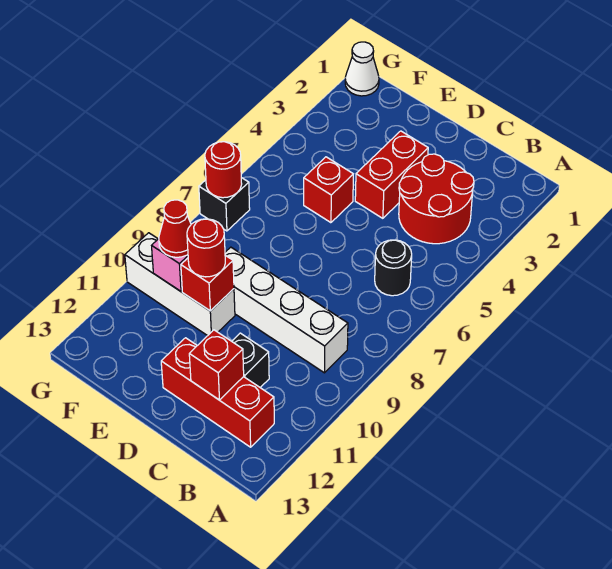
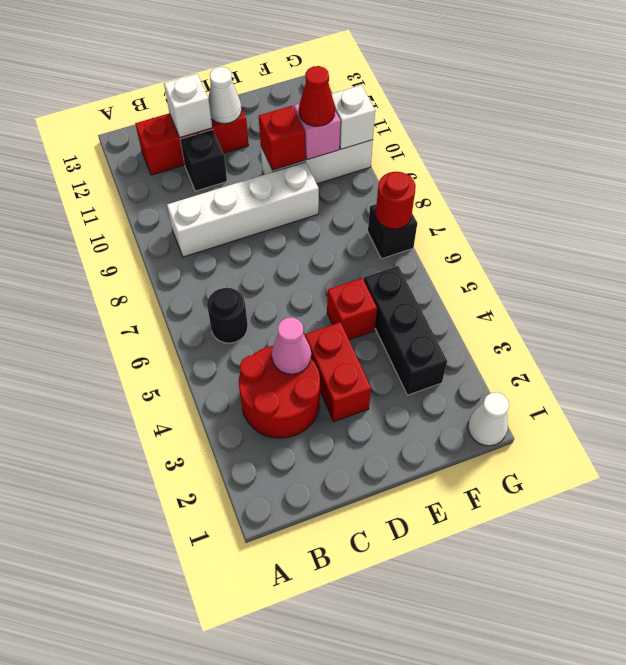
none -> pink cone C4 level 2
red brick C12 level 2 -> white brick C12 level 2
none -> white cone D12 level 2
red round brick E10 level 3 -> none
none -> black brick F3:F5 level 1
none -> white brick G10 level 2

